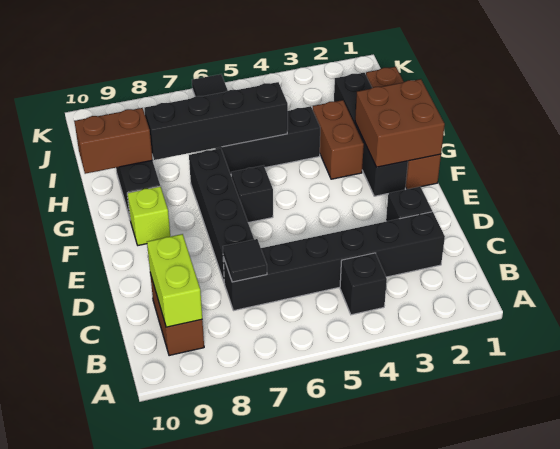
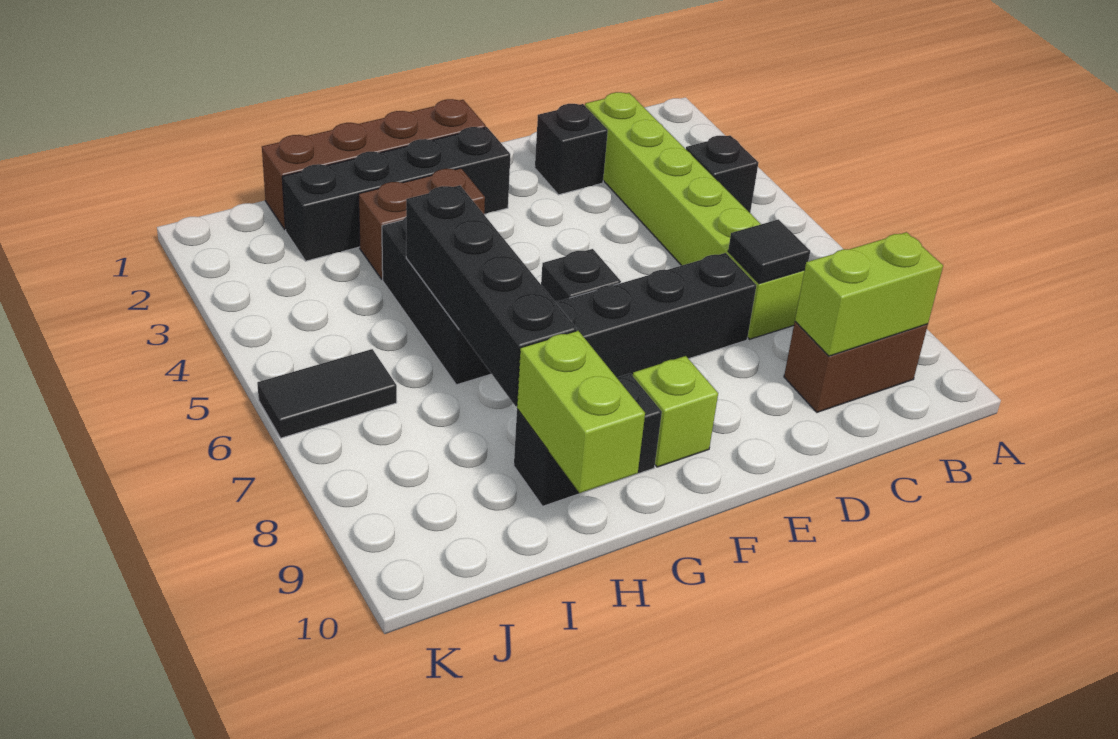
black brick C2:C7 level 1 -> lime brick C2:C7 level 1
brown brick F1:G2 level 2 -> none
brown brick H9:H10 level 2 -> lime brick H9:H10 level 2

